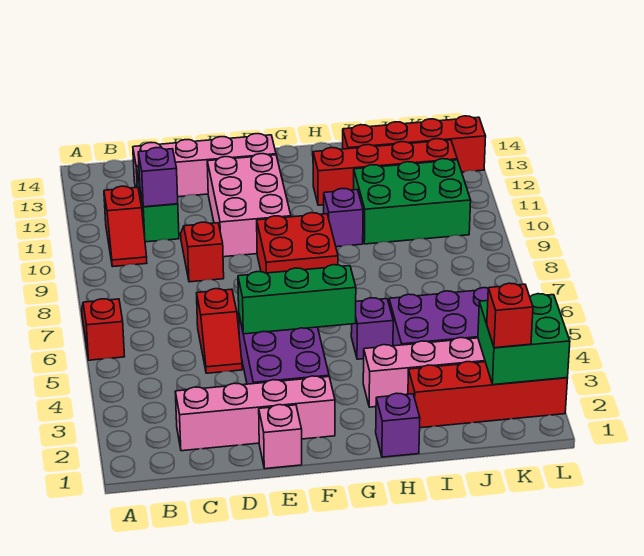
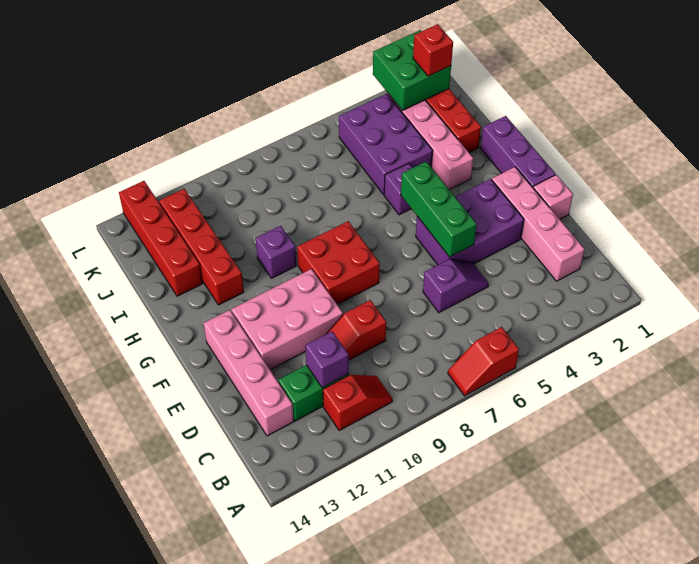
red slope D5:D6 level 1 top 6 -> purple slope D5:D6 level 1 top 6
purple brick H1 level 1 -> purple brick F1:H1 level 1
green brick I10:K11 level 1 -> none

